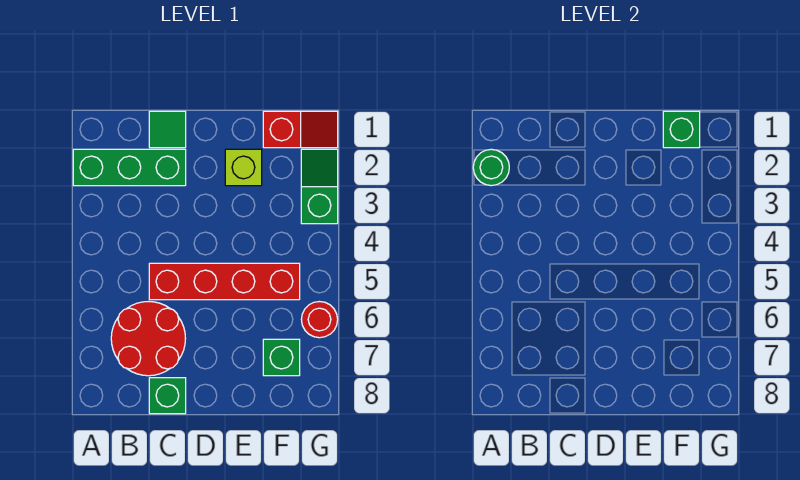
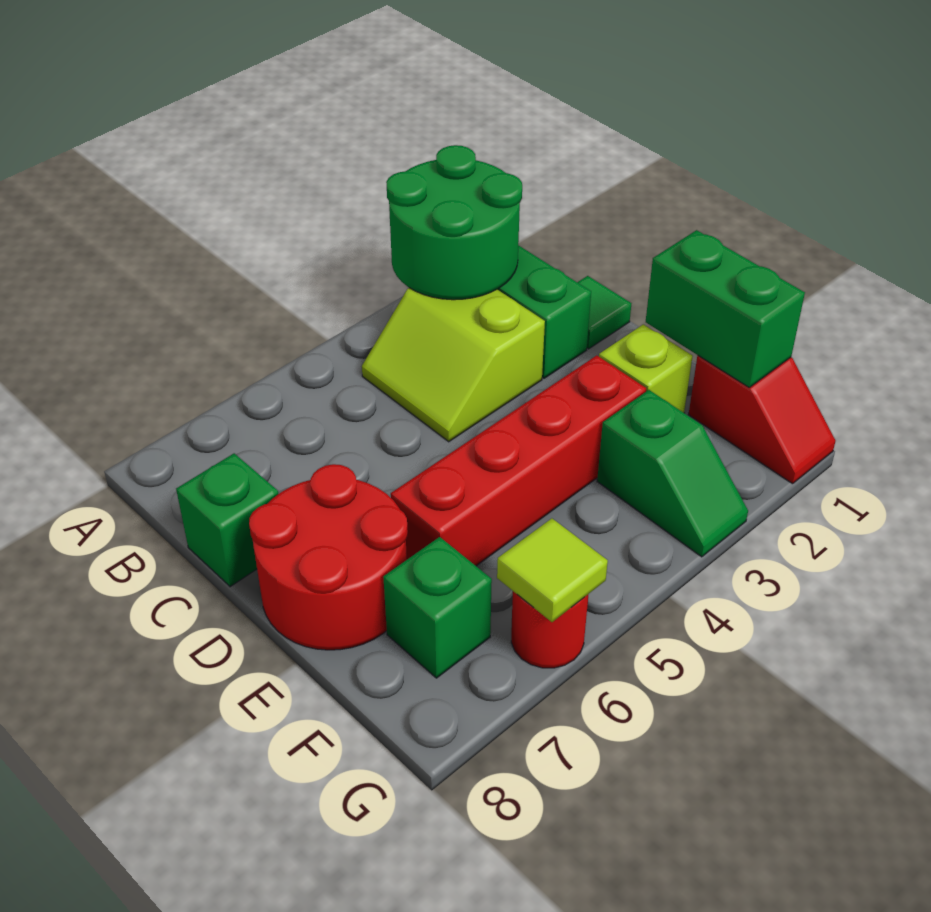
green round brick A2 level 2 -> green round brick A2:B3 level 2
none -> lime slope B3:C4 level 1 top 3
red round brick B6:C7 level 1 -> red round brick D7:E8 level 1
red brick C5:F5 level 1 -> red brick E3:E6 level 1
green brick F1 level 2 -> green brick E1:F1 level 2
green slope G2:G3 level 1 top 3 -> green slope F3:G3 level 1 top F
none -> lime tile G6 level 2

